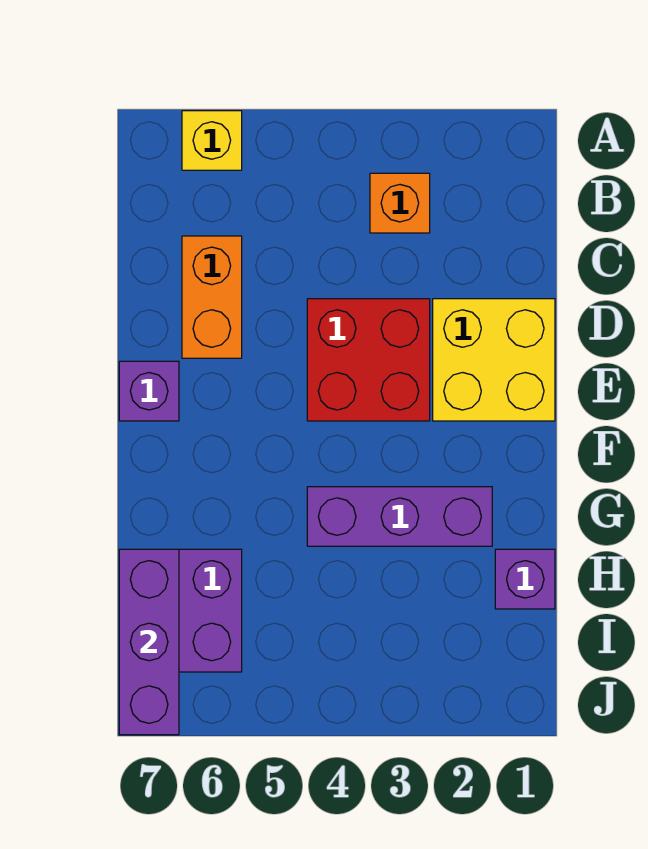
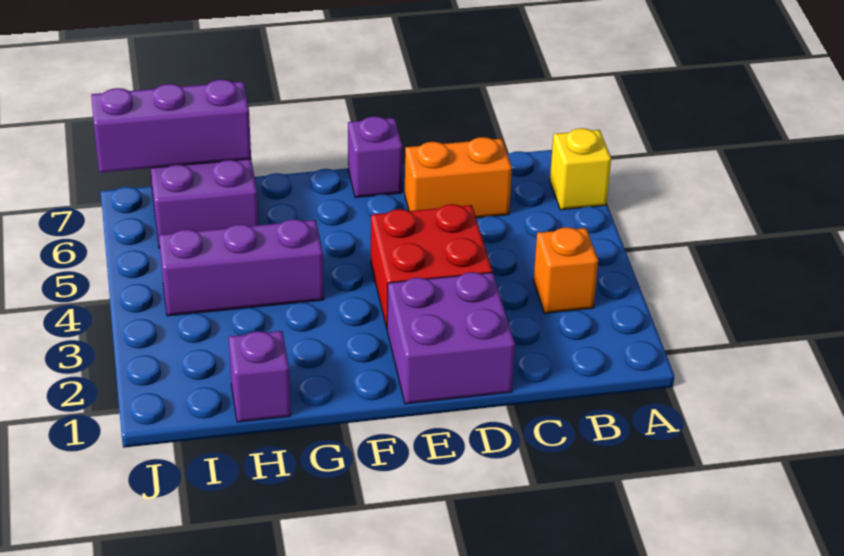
yellow brick D1:E2 level 1 -> purple brick D1:E2 level 1
purple brick G2:G4 level 1 -> purple brick G4:I4 level 1

